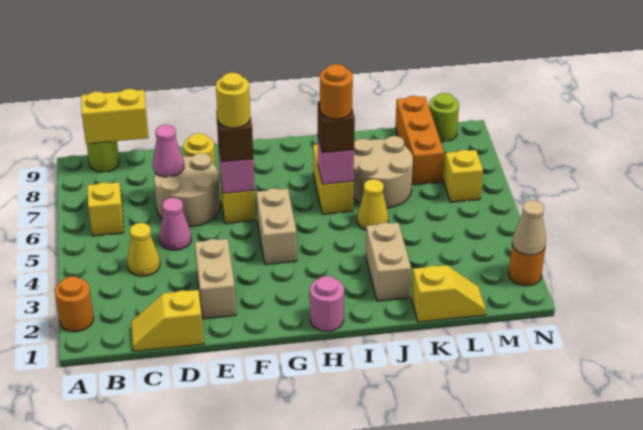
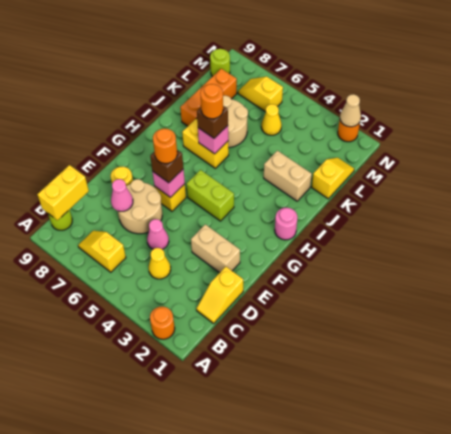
yellow round brick F6 level 4 -> orange round brick F6 level 4
tan brick G4:G5 level 1 -> lime brick G4:G5 level 1
yellow cone J5 level 1 -> yellow cone L5 level 1
orange brick L7:L9 level 1 -> orange brick J8:L8 level 1

